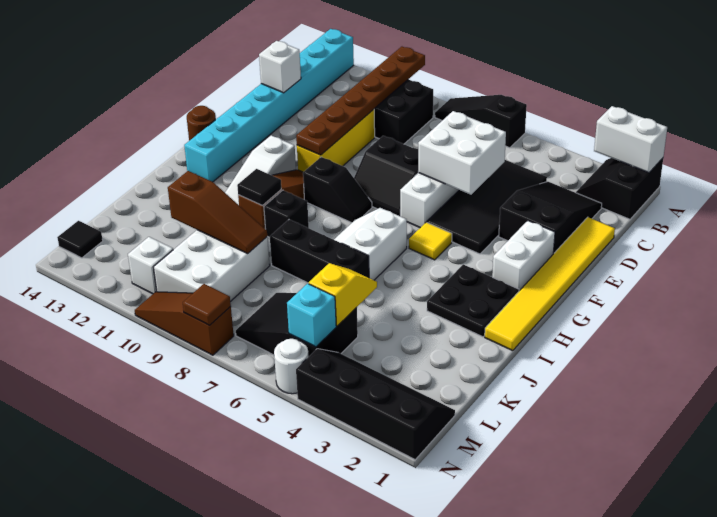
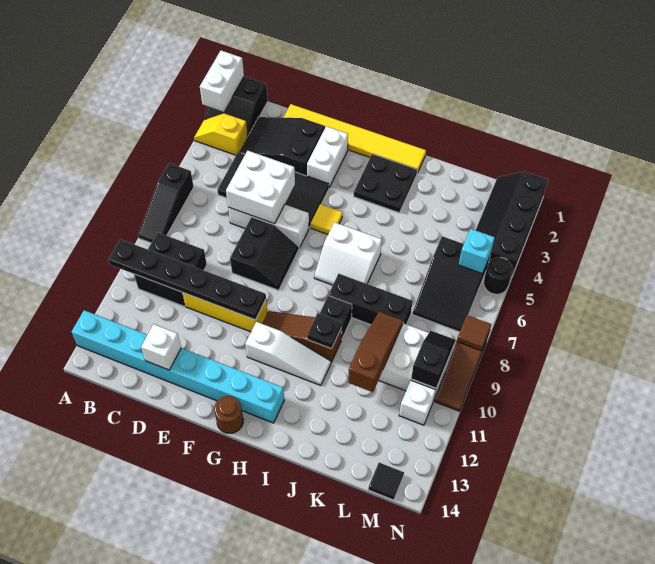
brown plate A10:F10 level 2 -> black plate A10:F10 level 2
white brick F2:G2 level 1 -> white brick F2:F3 level 1
black slope G8:G9 level 1 top 9 -> black slope M9:M10 level 2 top 10
black tile I10 level 2 -> black plate I10 level 2
black brick J6:J8 level 1 -> black brick I8:K8 level 1
yellow slope K5:L5 level 2 top L -> yellow slope A3:B3 level 1 top B
white round brick N5 level 1 -> black round brick N5 level 1

